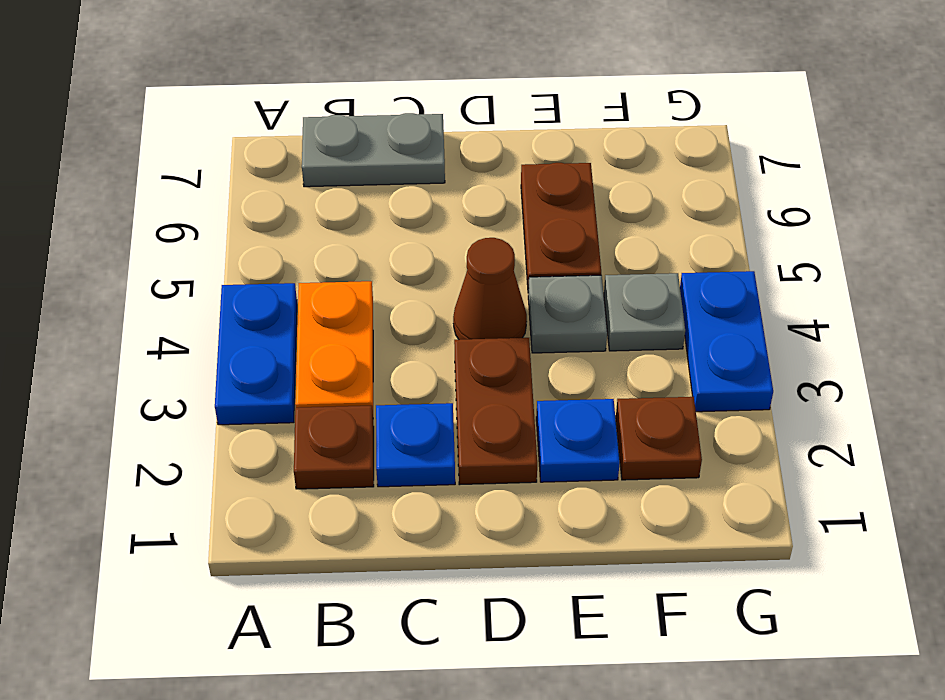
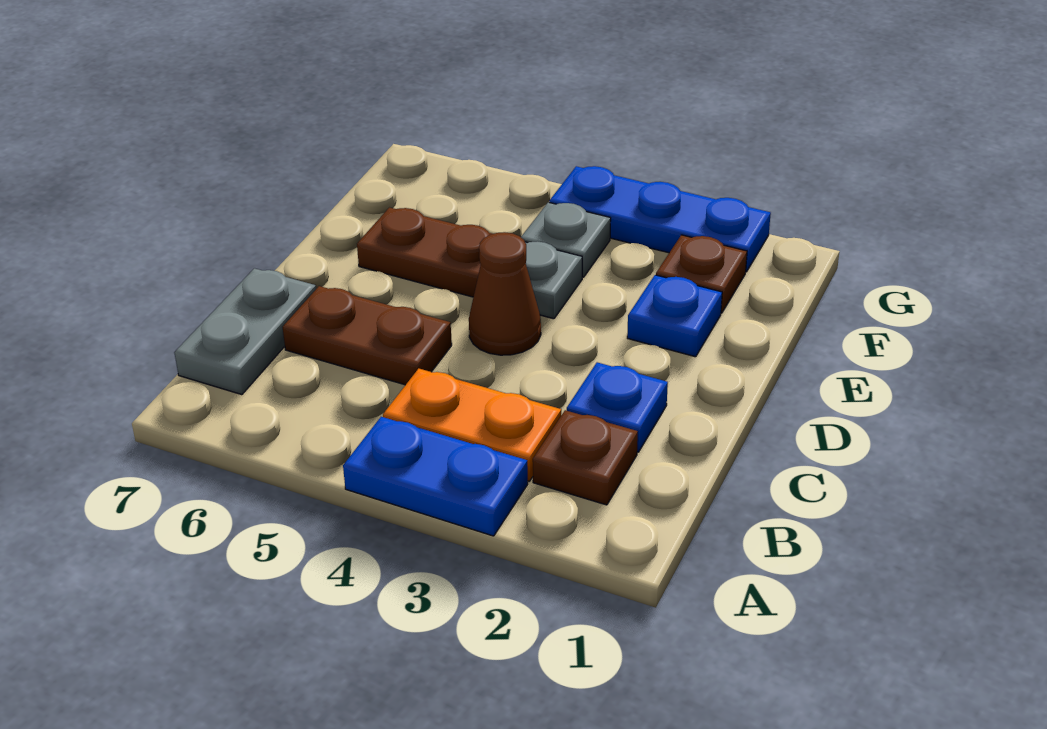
brown plate D2:D3 level 1 -> brown plate C5:C6 level 1
blue plate G3:G4 level 1 -> blue plate G2:G4 level 1

